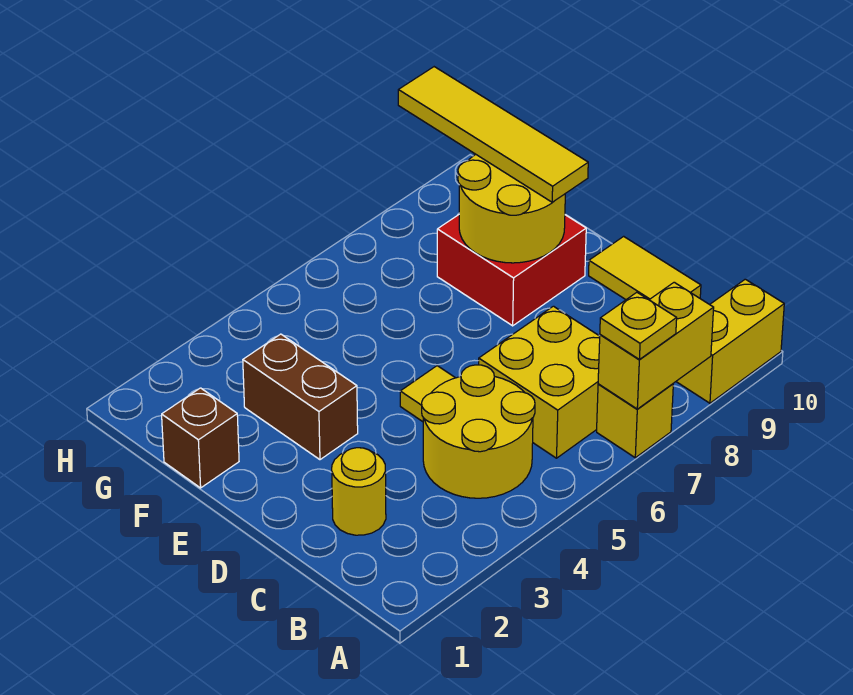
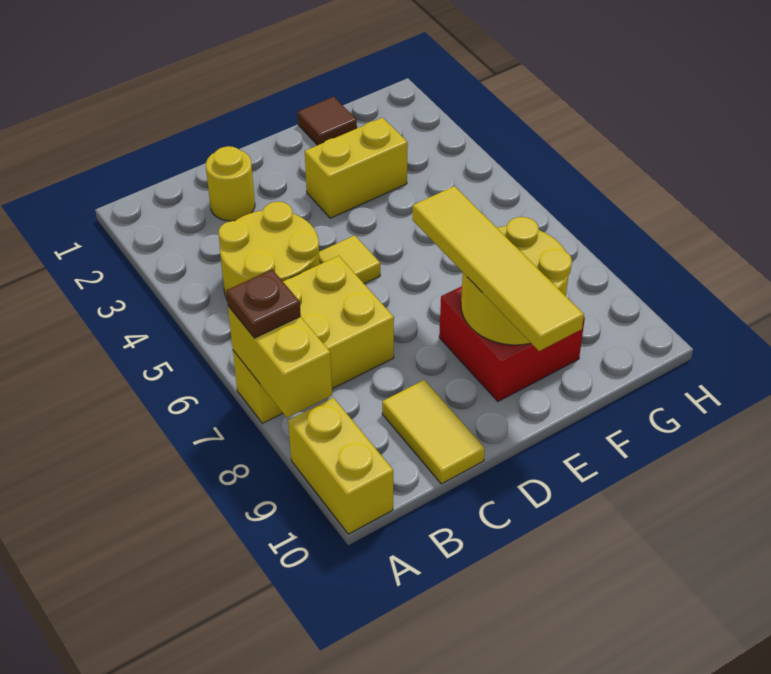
yellow plate A7 level 3 -> brown plate A7 level 3
yellow tile C10:D10 level 1 -> yellow tile C9:C10 level 1
brown brick E3:F3 level 1 -> yellow brick E3:F3 level 1
yellow tile E9:H9 level 3 -> yellow tile E7:E10 level 3
brown brick F1 level 1 -> brown tile F1 level 1

